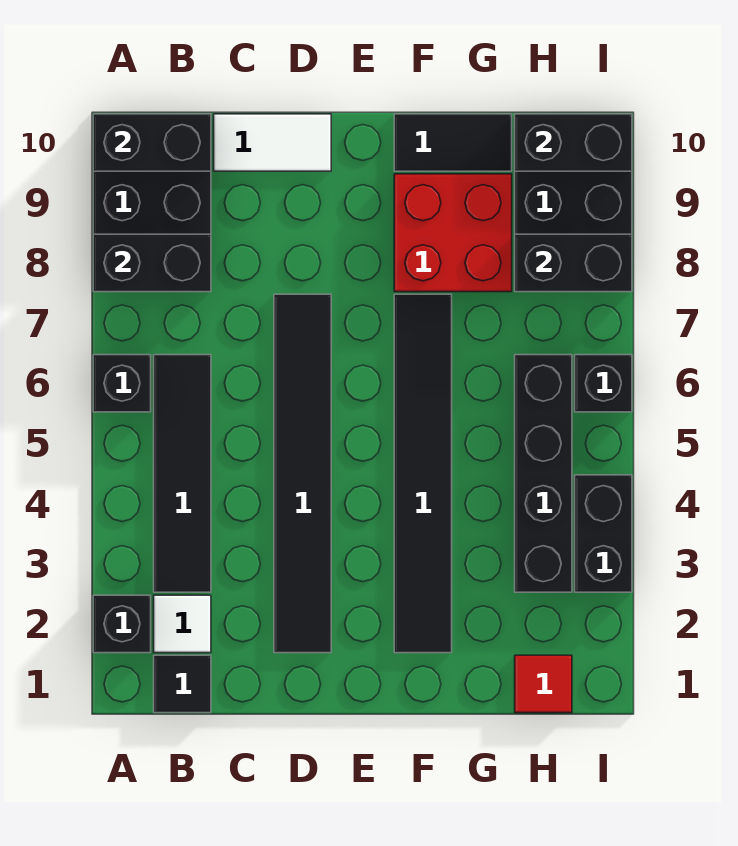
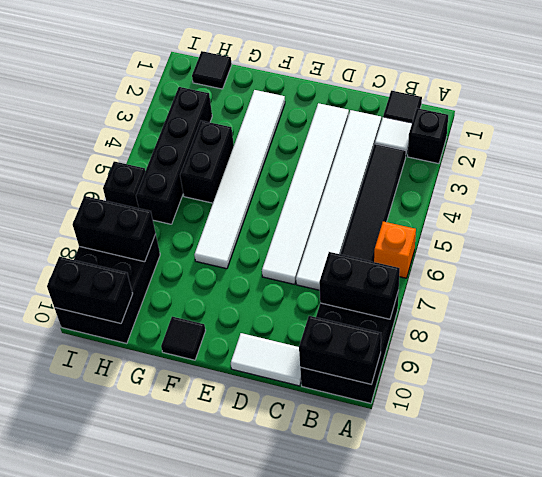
black brick A6 level 1 -> orange brick A6 level 1
none -> white tile C2:C7 level 1
black tile D2:D7 level 1 -> white tile D2:D7 level 1
black tile F2:F7 level 1 -> white tile F2:F7 level 1
red brick F8:G9 level 1 -> none
black tile F10:G10 level 1 -> black tile F10 level 1
red tile H1 level 1 -> black tile H1 level 1
black brick I3:I4 level 1 -> black brick G4:G5 level 1

